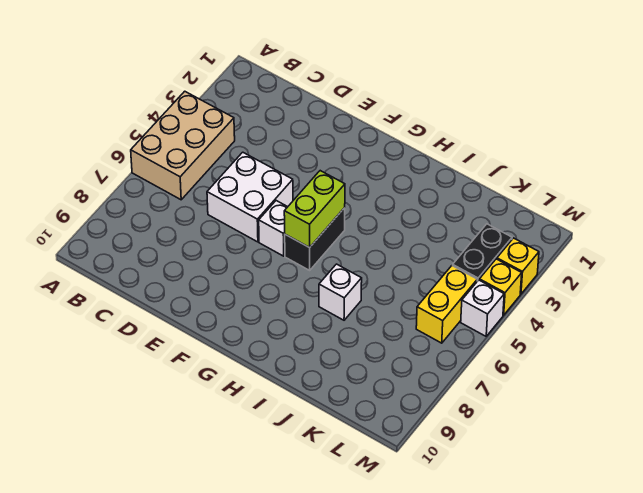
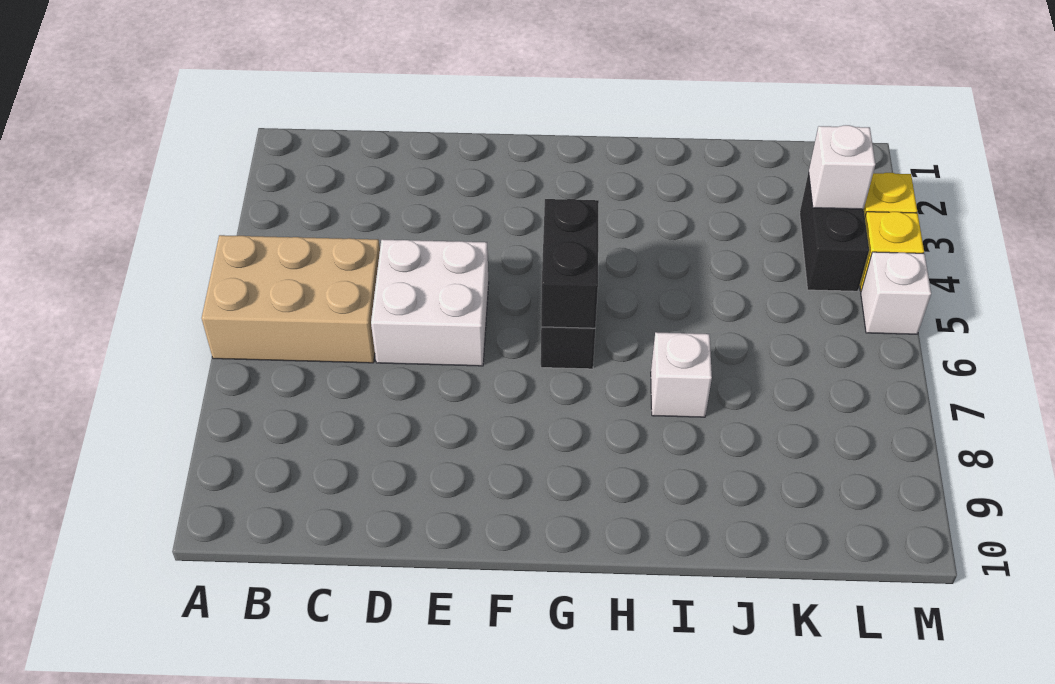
tan brick A4:B6 level 1 -> tan brick A5:C6 level 1
white brick F6 level 1 -> white brick L3 level 2
lime brick G5:G6 level 2 -> black brick G5:G6 level 2
yellow brick L5:L6 level 1 -> none

